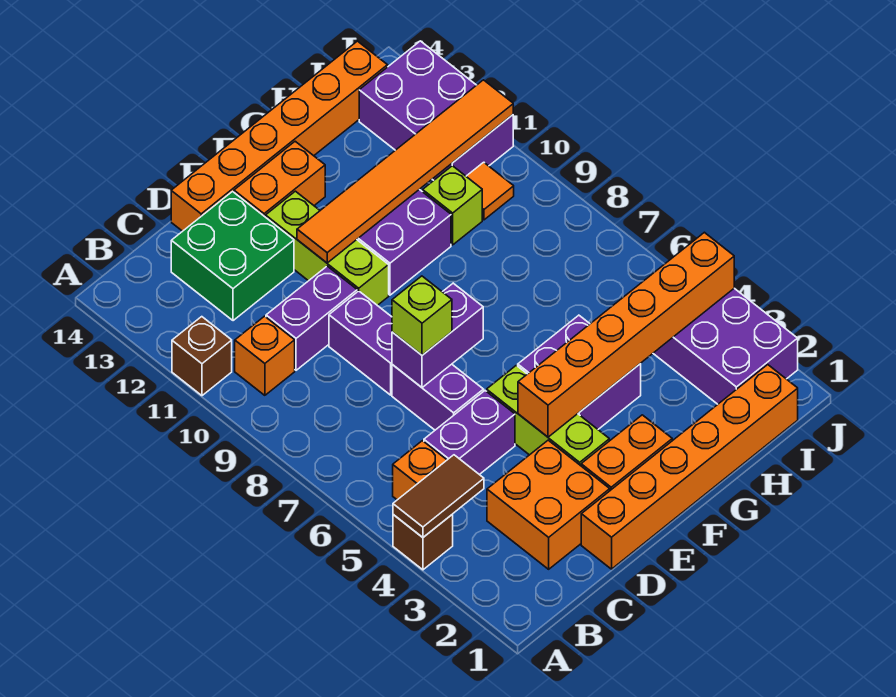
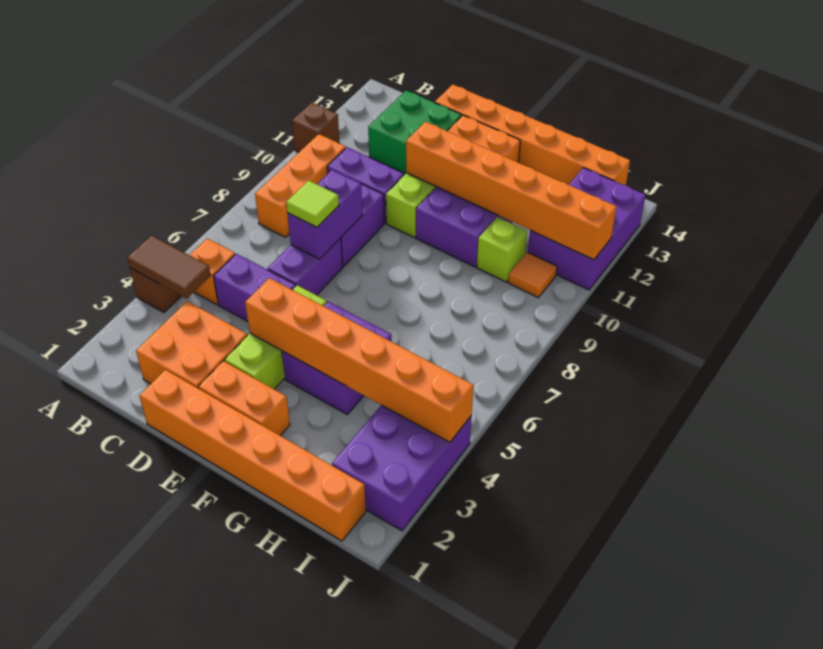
orange brick B10 level 1 -> orange brick B8:B10 level 1
purple brick D7:E7 level 2 -> purple brick D7:D8 level 2
lime brick D7 level 3 -> lime tile D7 level 3
orange tile E11:J11 level 2 -> orange brick E11:J11 level 2

